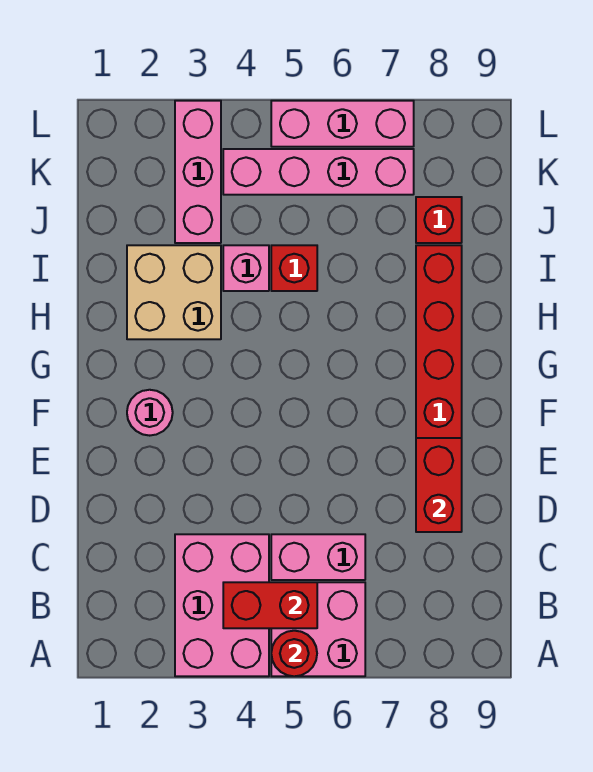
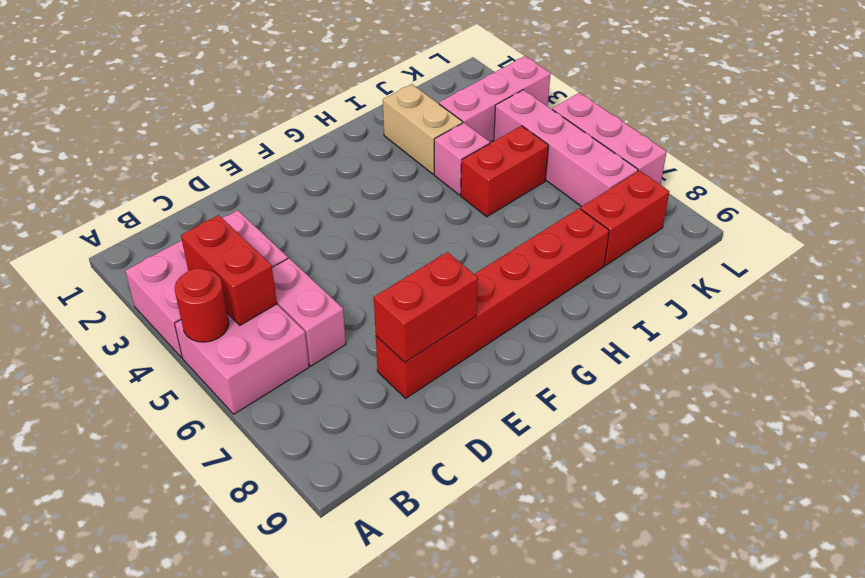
pink round brick F2 level 1 -> none
tan brick H2:I3 level 1 -> tan brick I2:I3 level 1
red brick I5 level 1 -> red brick I5:J5 level 1
red brick J8 level 1 -> red brick J8:K8 level 1

